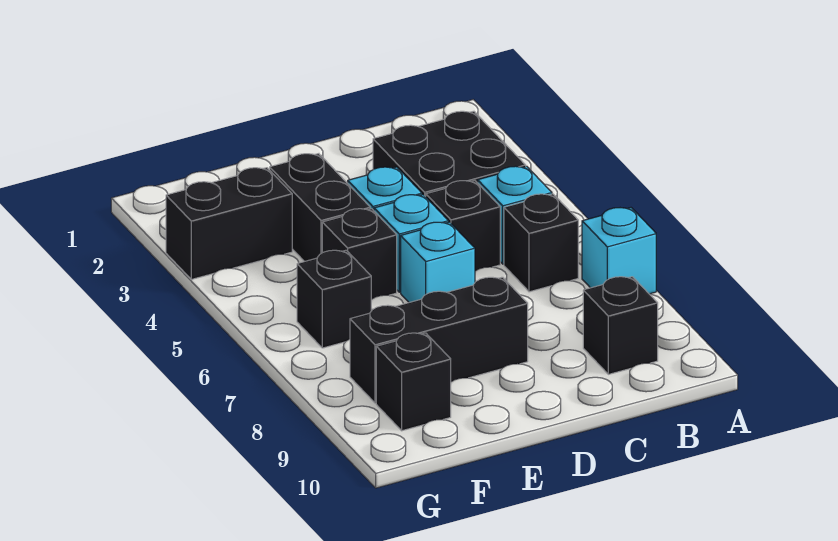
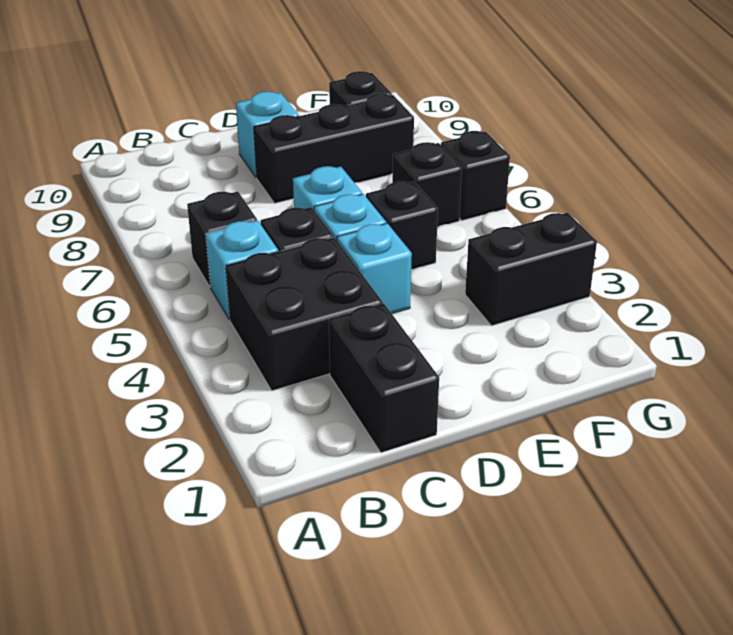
cyan brick A7 level 1 -> cyan brick D9 level 1
black brick B9 level 1 -> black brick G6 level 1
black brick E3:E4 level 1 -> black brick C1:C2 level 1

